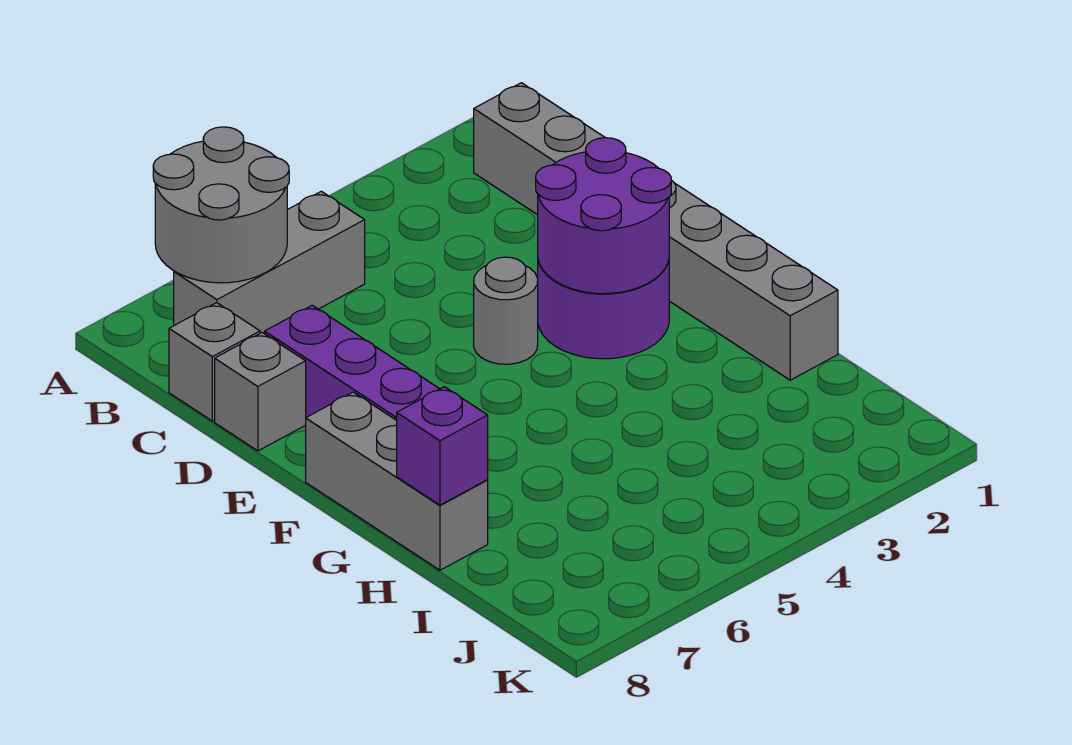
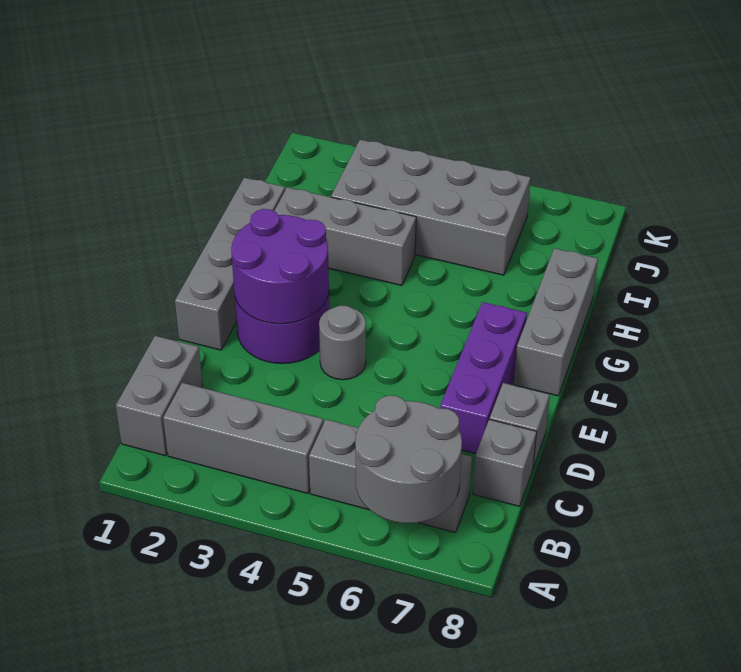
none -> grey brick B2:B4 level 1
none -> grey brick H2:H4 level 1
purple brick H8 level 2 -> none
none -> grey brick I3:J6 level 1

